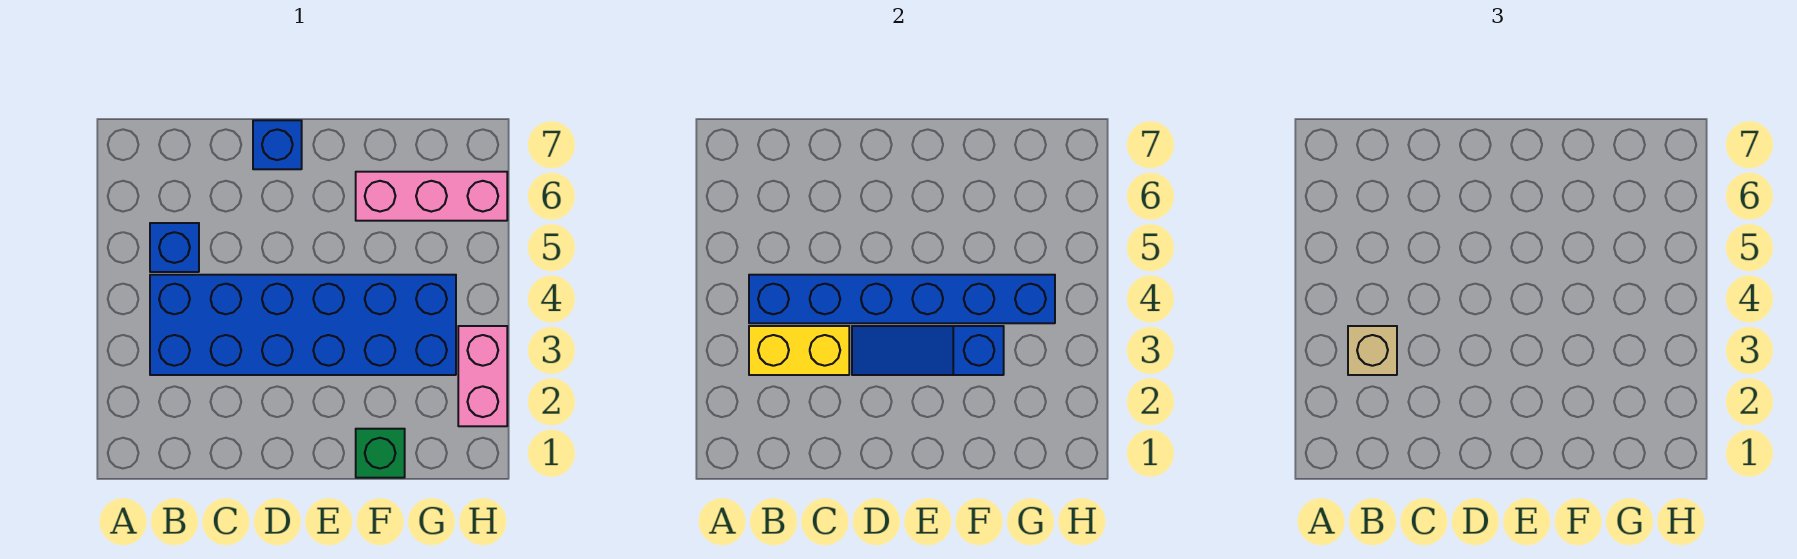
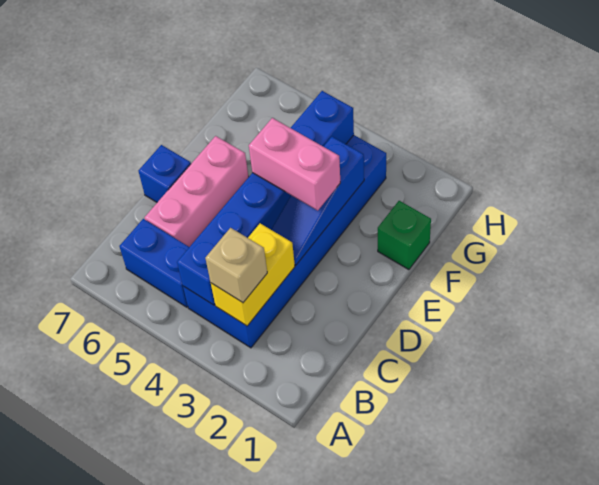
blue brick B5 level 1 -> blue brick B5:B6 level 1
pink brick F6:H6 level 1 -> pink brick C6:E6 level 1
pink brick H2:H3 level 1 -> pink brick E3:E4 level 3

